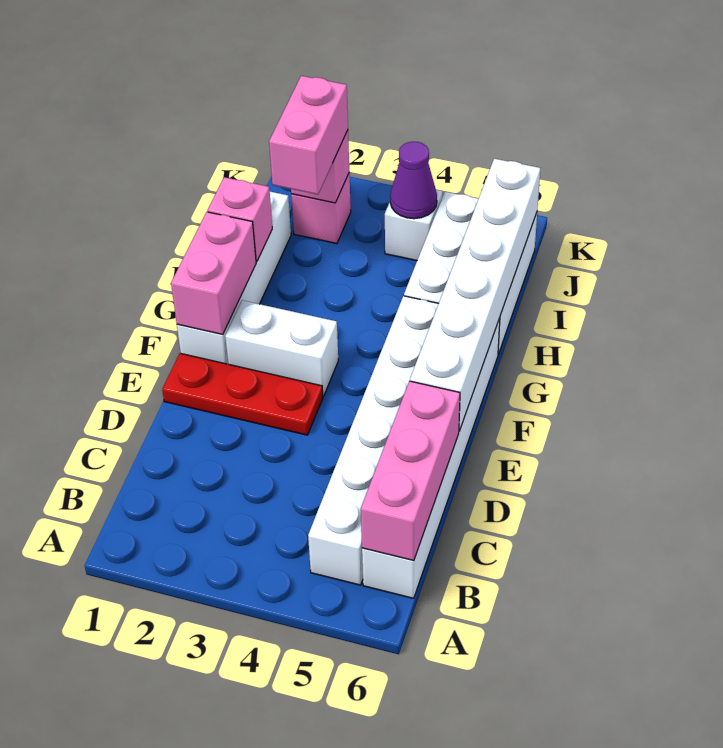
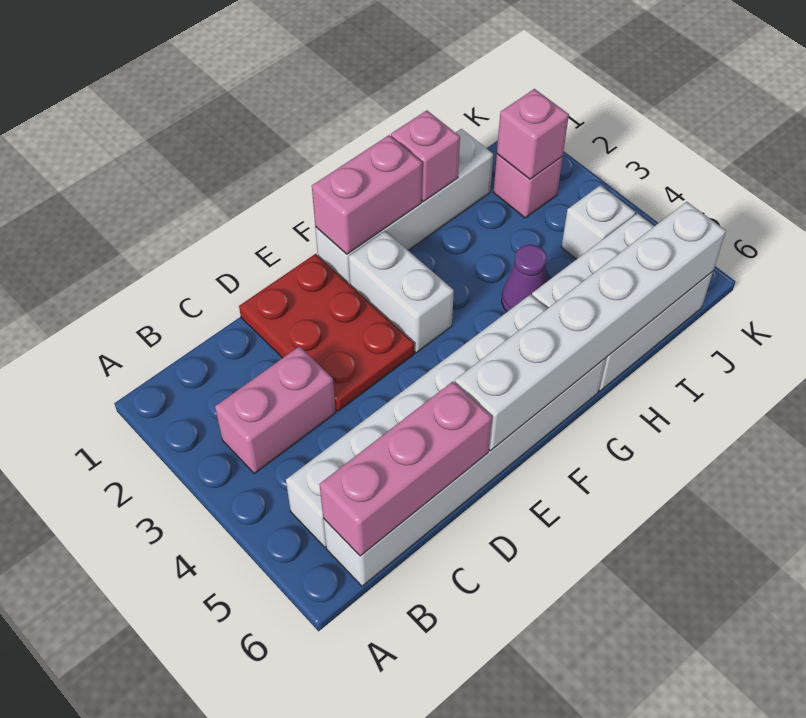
red plate E1:E3 level 1 -> red plate D1:E3 level 1
pink brick I2:J2 level 3 -> pink brick B3:C3 level 1
purple cone J4 level 2 -> purple cone H4 level 1

